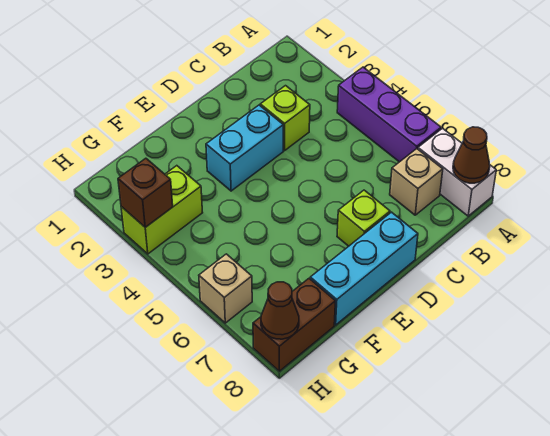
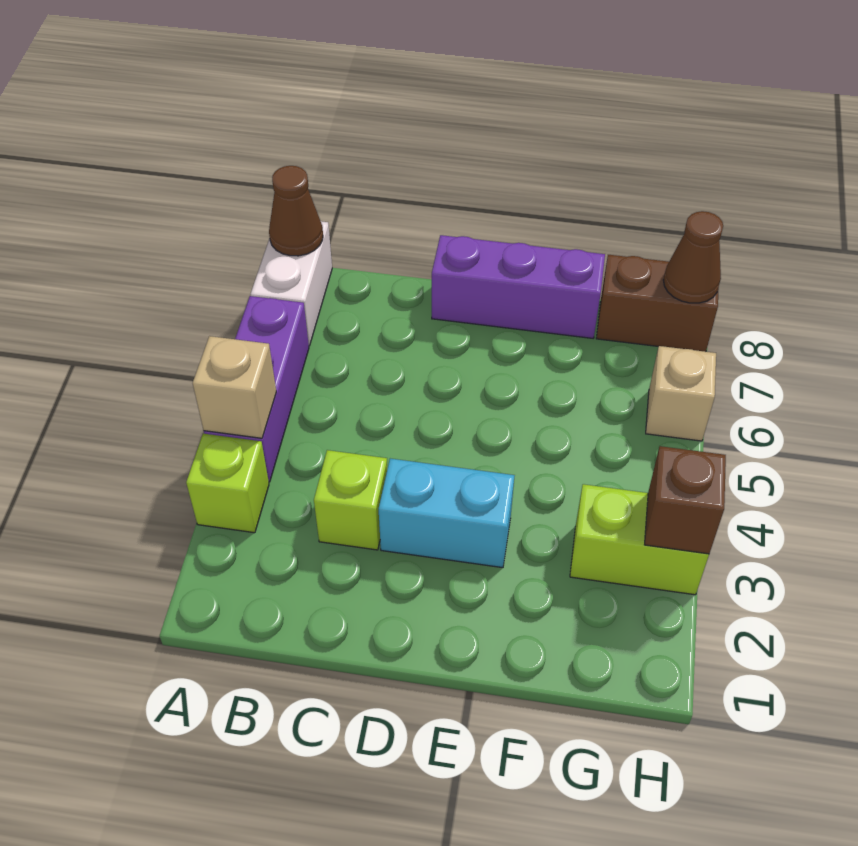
tan brick B7 level 1 -> tan brick A4 level 2
lime brick D7 level 1 -> lime brick A3 level 1
cyan brick D8:F8 level 1 -> purple brick D8:F8 level 1

